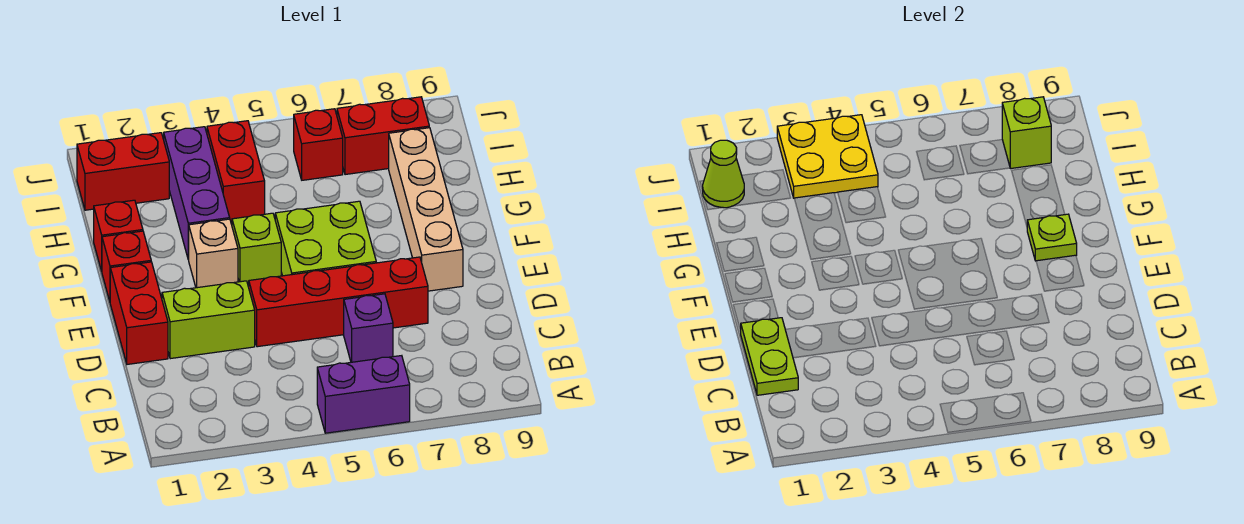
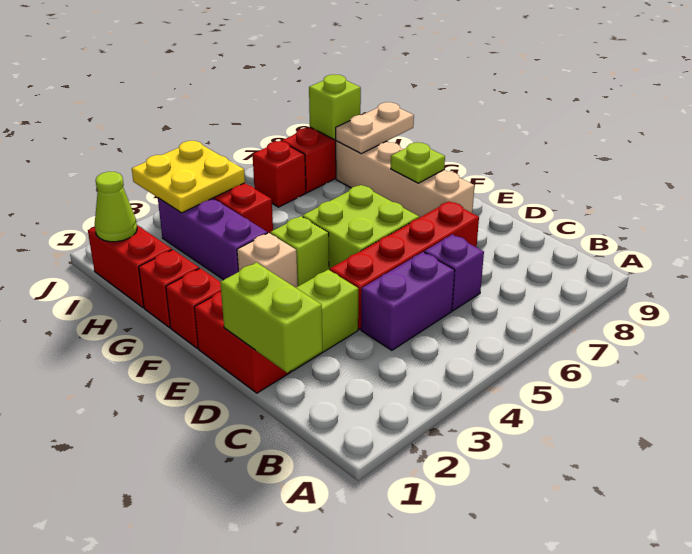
purple brick A5:A6 level 1 -> purple brick C4:C5 level 1
lime plate C1:D1 level 2 -> lime brick C1:D1 level 2
none -> tan plate H8:H9 level 2
red brick I1:I2 level 1 -> red brick H1:I1 level 1

